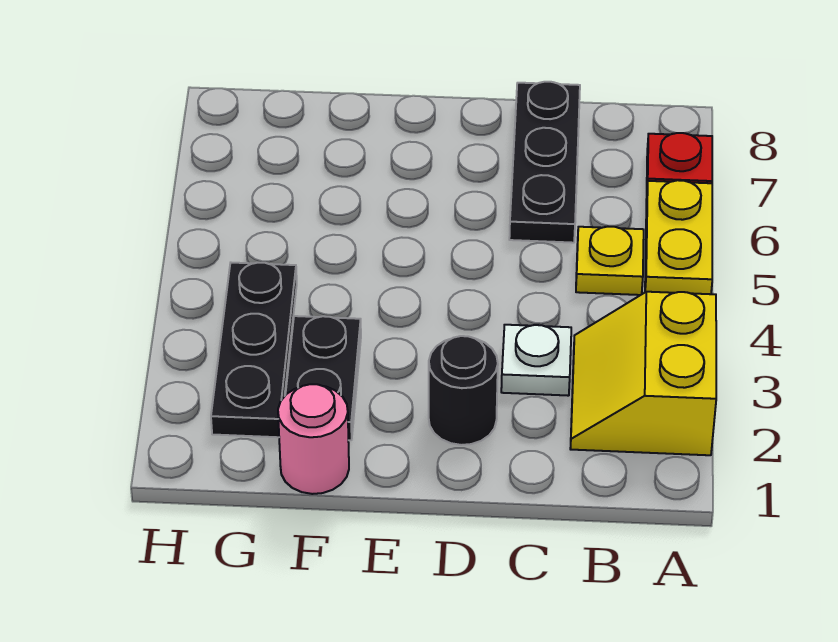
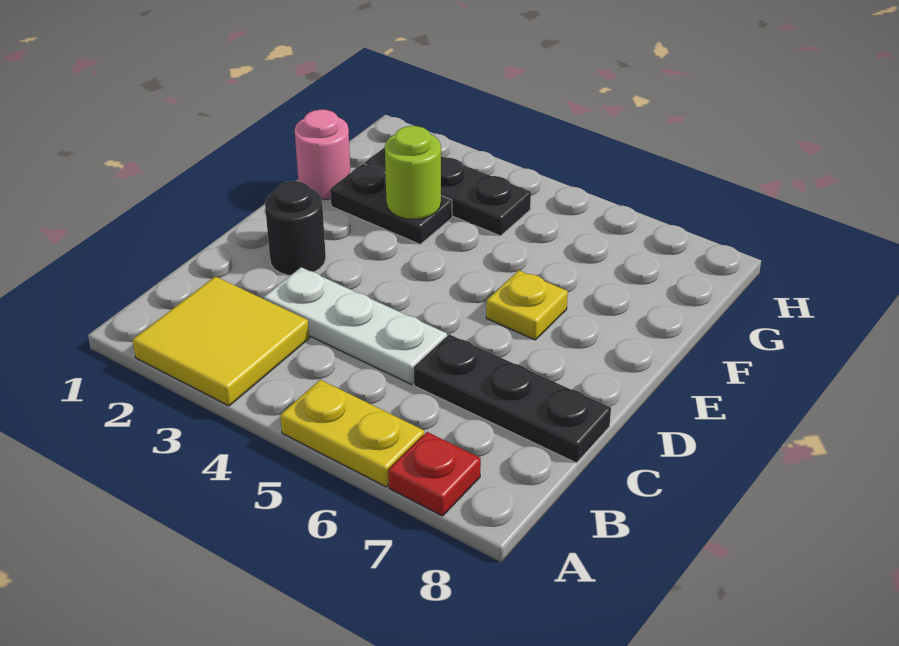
yellow slope A2:B3 level 1 top A -> yellow tile A2:B3 level 1
yellow plate B5 level 1 -> yellow plate E6 level 1
white plate C3 level 1 -> white plate C3:C5 level 1
none -> lime round brick F3 level 2

